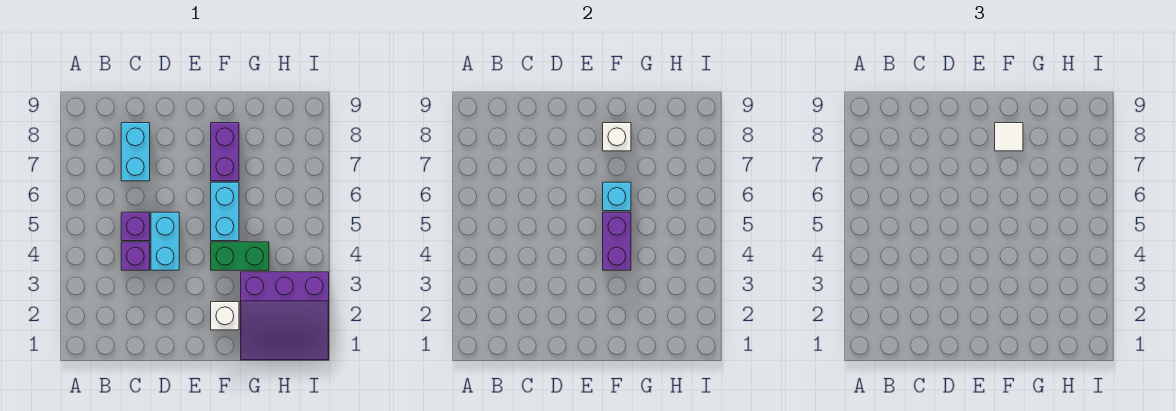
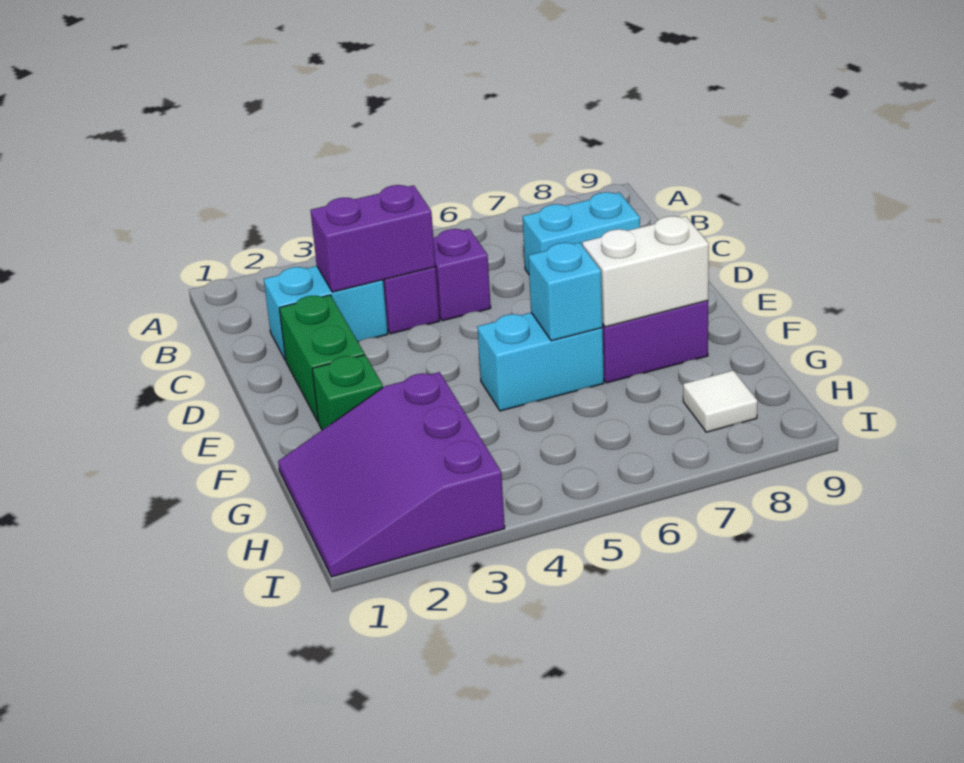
cyan brick D4:D5 level 1 -> cyan brick C2:C3 level 1
white brick F2 level 1 -> green brick F2 level 1
green brick F4:G4 level 1 -> green brick D2:E2 level 1
purple brick F4:F5 level 2 -> purple brick C3:C4 level 2
white brick F8 level 2 -> white brick F7:F8 level 2
white tile F8 level 3 -> white tile H8 level 1

